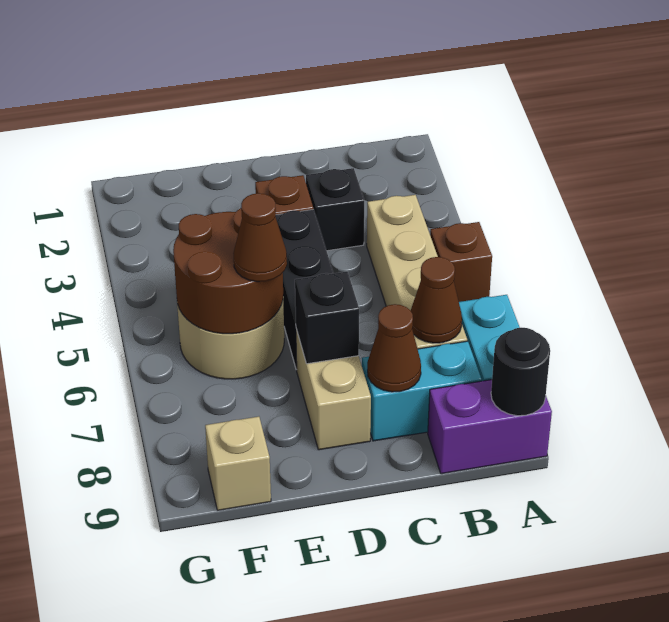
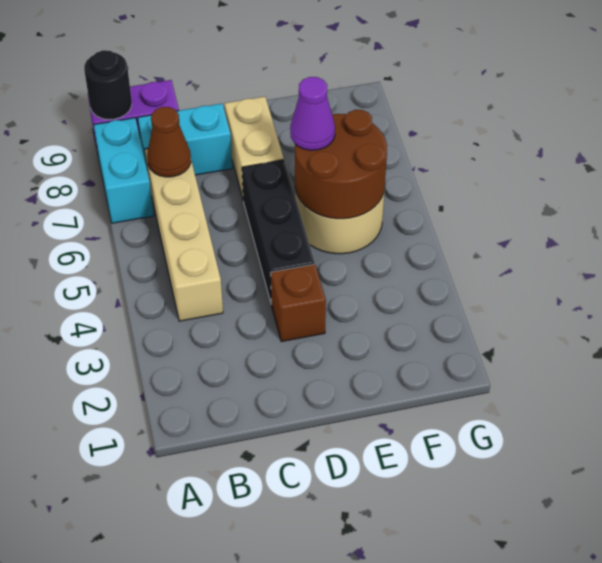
brown brick A5 level 1 -> none
black brick C3 level 1 -> none
brown cone C8 level 2 -> none
black brick D7 level 2 -> none
brown cone E6 level 3 -> purple cone E6 level 3
tan brick F9 level 1 -> none

